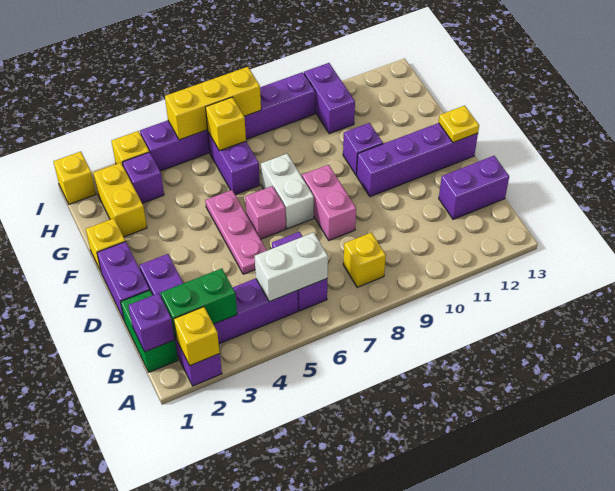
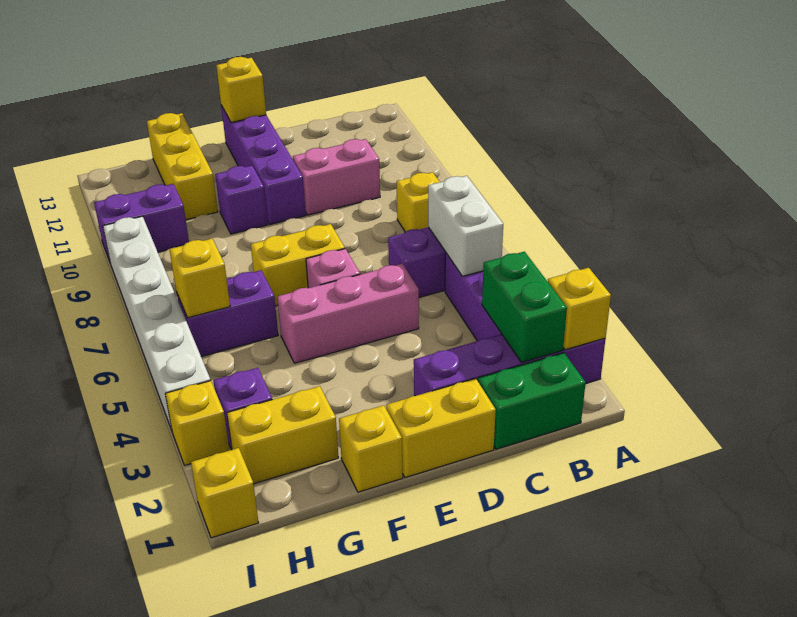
purple brick B1 level 2 -> none
purple brick C12:C13 level 1 -> none
purple brick D1:E1 level 1 -> yellow brick D1:E1 level 1
pink plate D5:F5 level 1 -> pink brick D5:F5 level 1
pink brick D8:E8 level 1 -> pink brick C10:D10 level 1
white brick E7:F7 level 1 -> yellow brick E7:F7 level 1
yellow plate E13 level 2 -> yellow brick E13 level 2
purple brick I4:I9 level 1 -> white brick I4:I9 level 1
yellow brick I5:I7 level 2 -> yellow brick G11:G13 level 1

